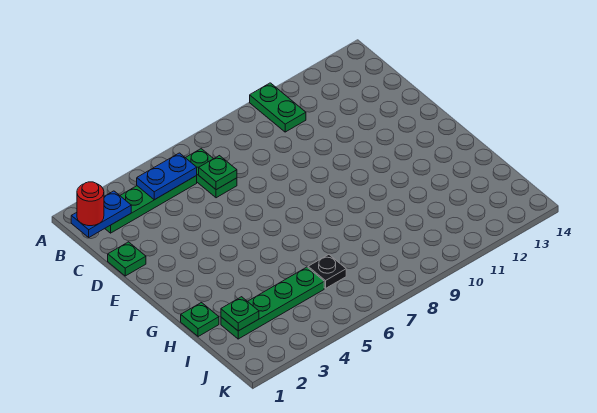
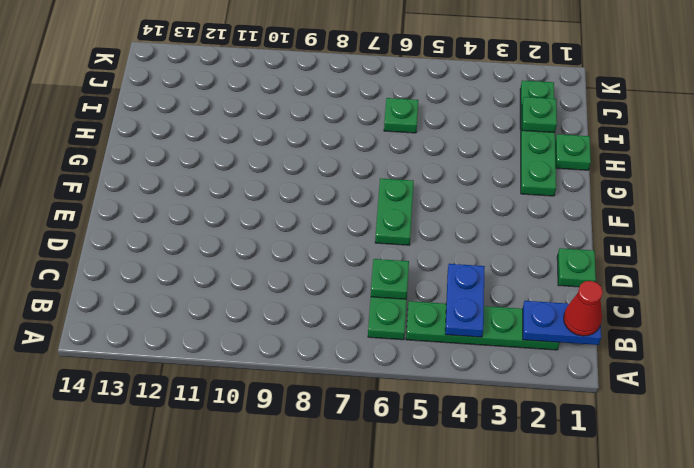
green plate A10:B10 level 1 -> green plate E6:F6 level 1
red round brick B1 level 3 -> red cone B1 level 3
blue plate B4:B5 level 2 -> blue plate B4:C4 level 2
green plate I2:I5 level 1 -> green plate G2:J2 level 1
black plate I6 level 1 -> green plate I6 level 1

